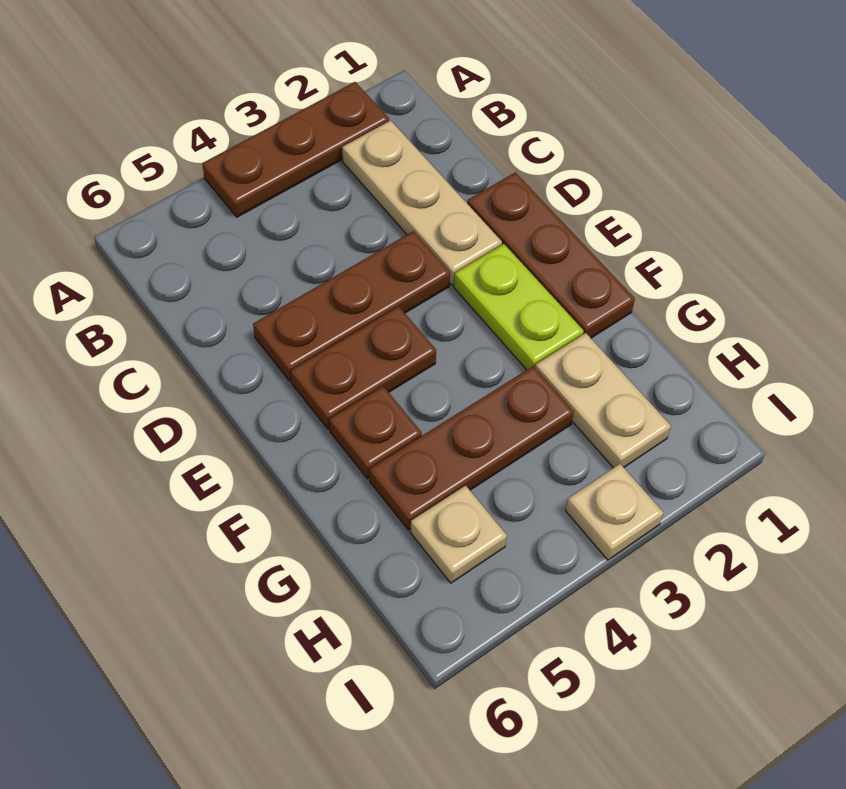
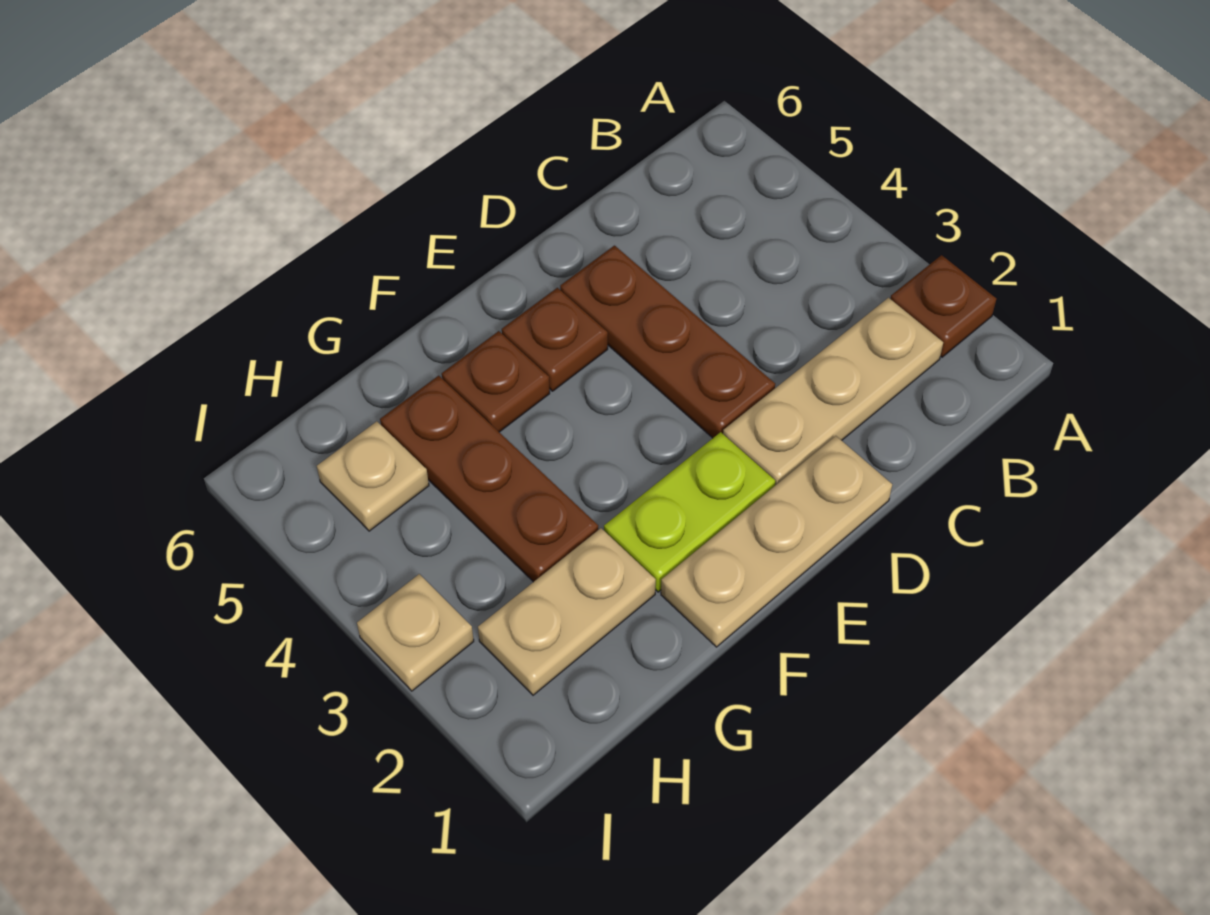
brown plate A2:A4 level 1 -> brown plate A2 level 1
brown plate D1:F1 level 1 -> tan plate D1:F1 level 1
brown plate E4:E5 level 1 -> brown plate E5 level 1

